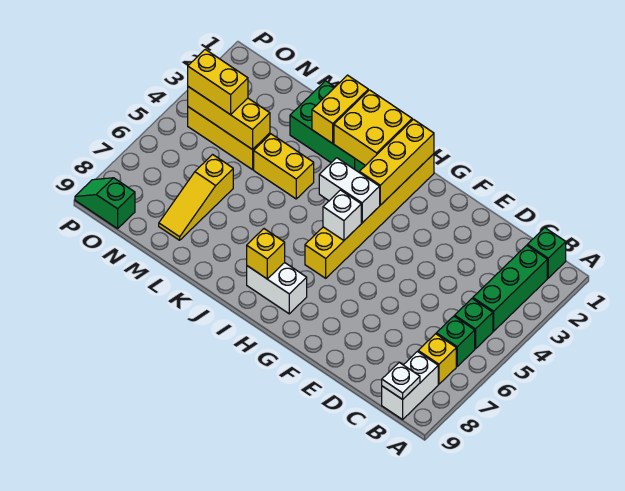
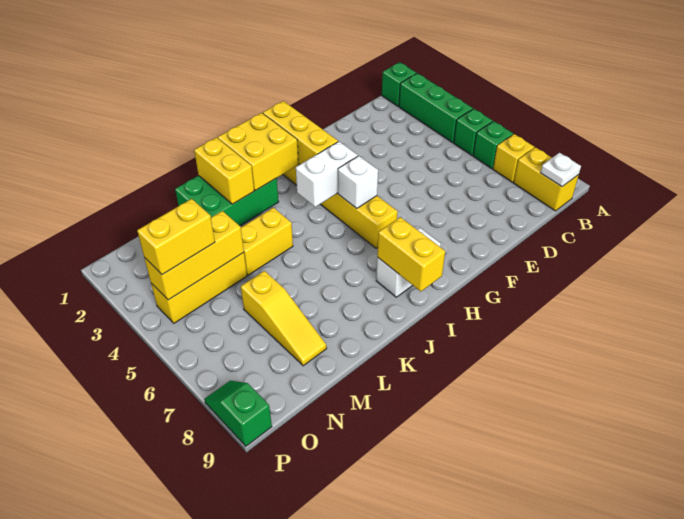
white brick B8:B9 level 1 -> yellow brick B8:B9 level 1
yellow brick I8 level 2 -> yellow brick I8:I9 level 2
green slope O9:P9 level 1 top O -> green slope P8:P9 level 1 top 9

